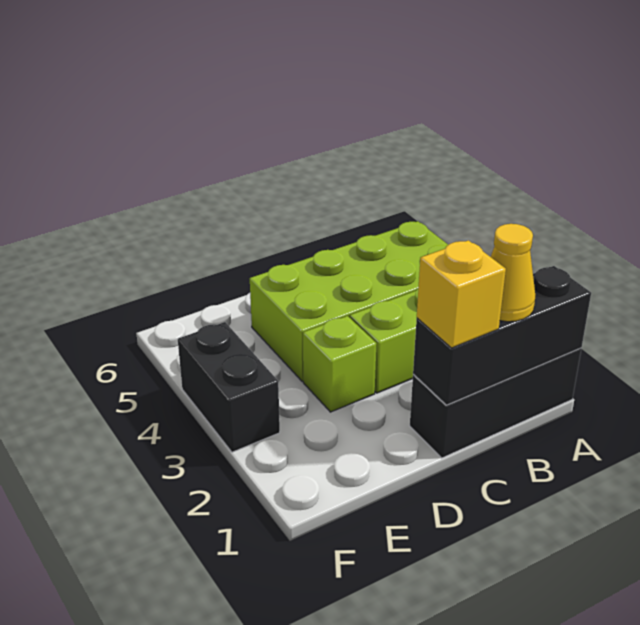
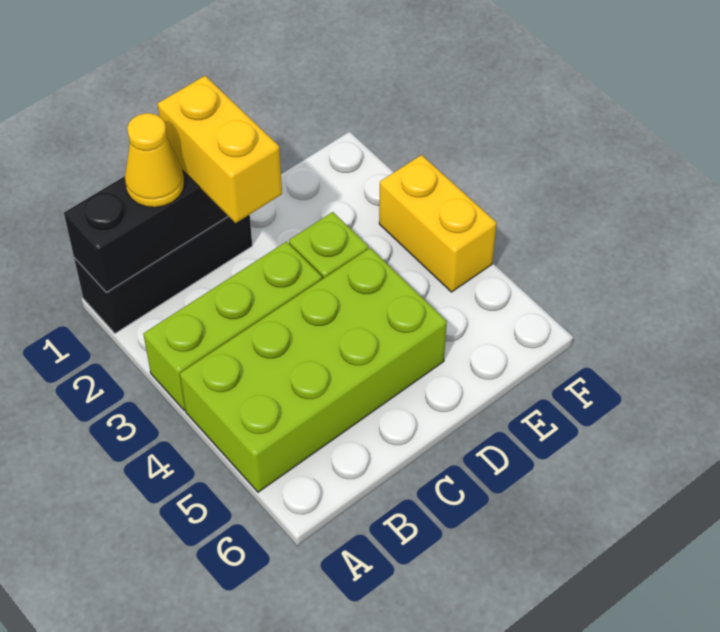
yellow brick C1 level 3 -> yellow brick C1:C2 level 3
black brick F3:F4 level 1 -> yellow brick F3:F4 level 1

